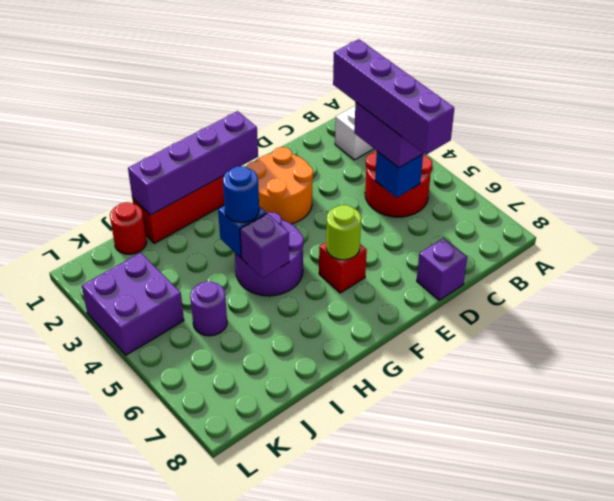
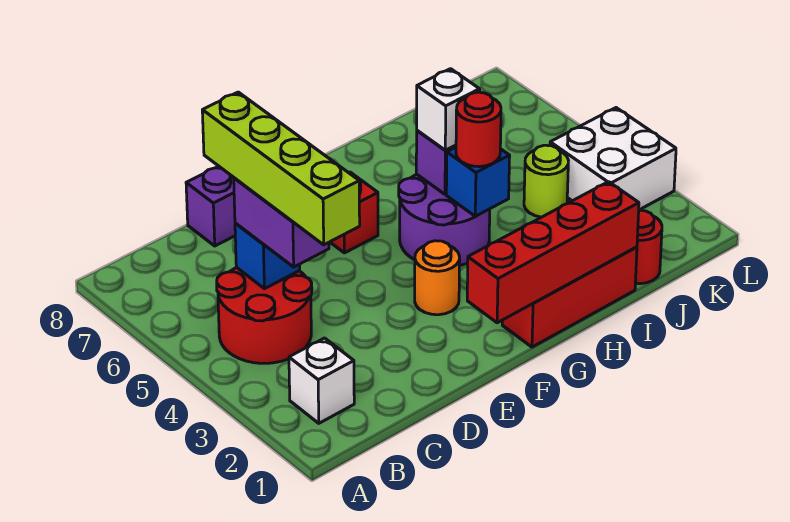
purple brick C3:C6 level 4 -> lime brick C3:C6 level 4
orange round brick E2:F3 level 1 -> orange round brick F3 level 1
purple brick F1:I1 level 2 -> red brick F1:I1 level 2
lime round brick F6 level 2 -> lime round brick J4 level 1
blue round brick H4 level 3 -> red round brick H4 level 3
none -> white brick H5 level 3
purple round brick J5 level 1 -> none
purple brick K3:L4 level 1 -> white brick K3:L4 level 1

